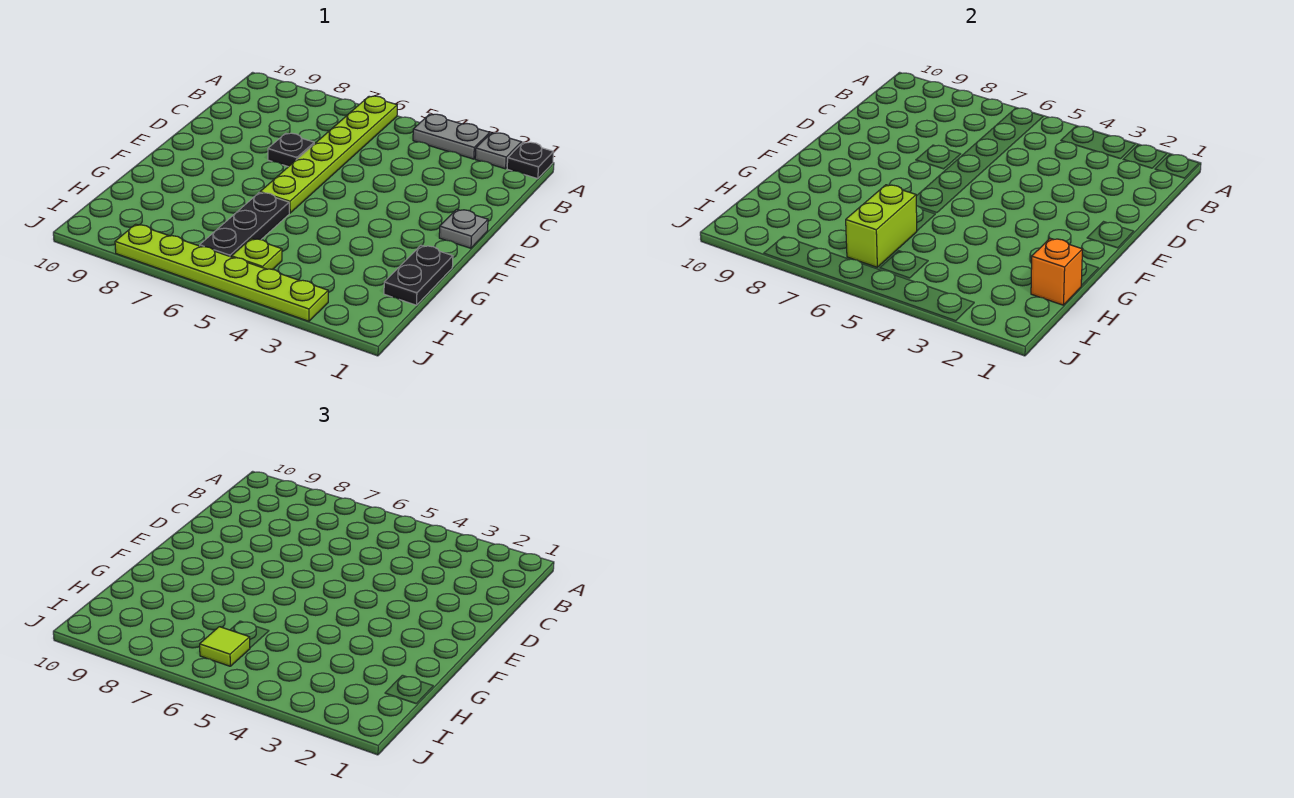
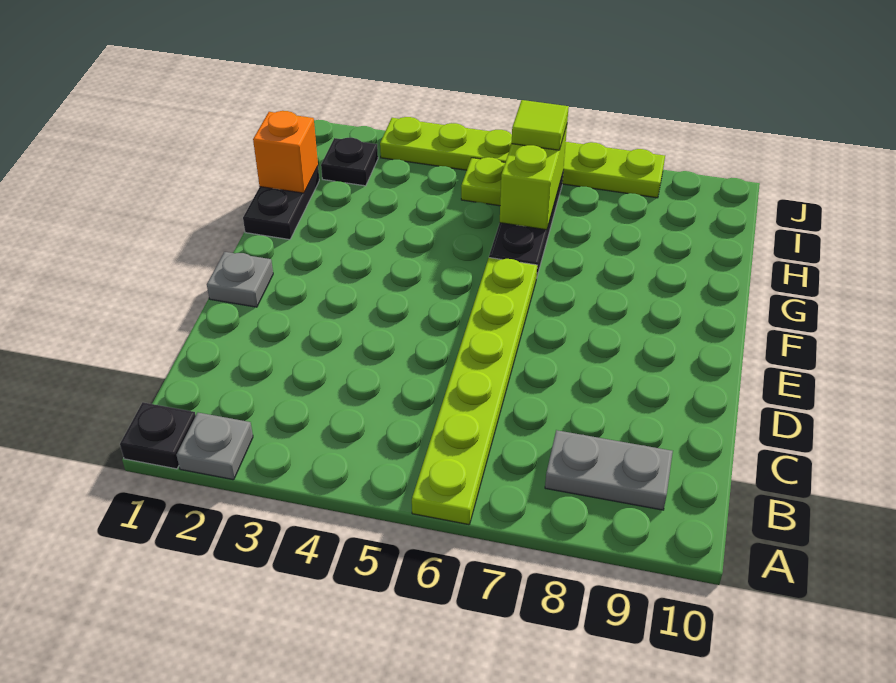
grey plate A3:A4 level 1 -> grey plate B8:B9 level 1
black plate D7 level 1 -> black plate I2 level 1

